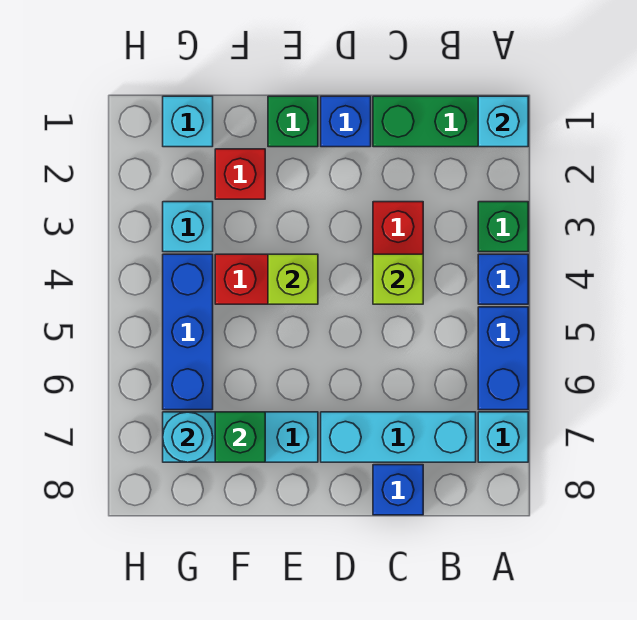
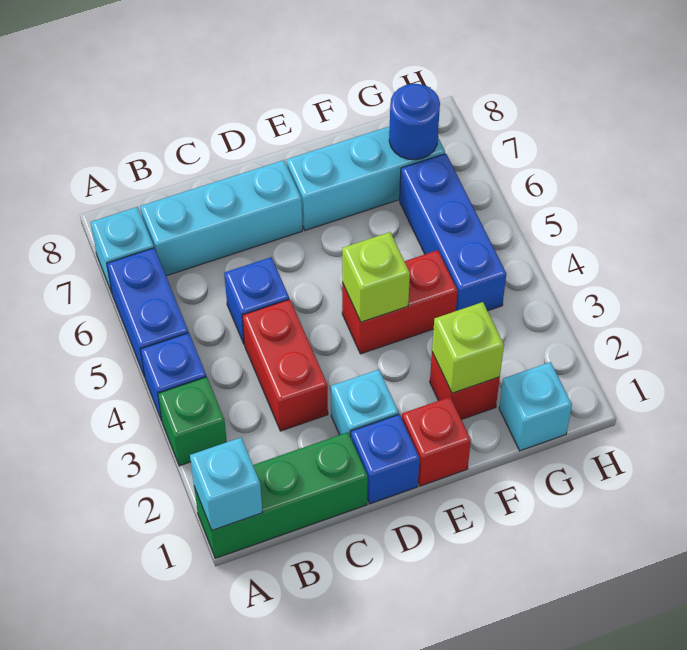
lime brick C4 level 2 -> lime brick F2 level 2
blue brick C8 level 1 -> blue brick C5 level 1
green brick E1 level 1 -> red brick E1 level 1
green brick F7 level 2 -> none
cyan brick G3 level 1 -> cyan brick D2 level 1
cyan round brick G7 level 2 -> blue round brick G7 level 2

